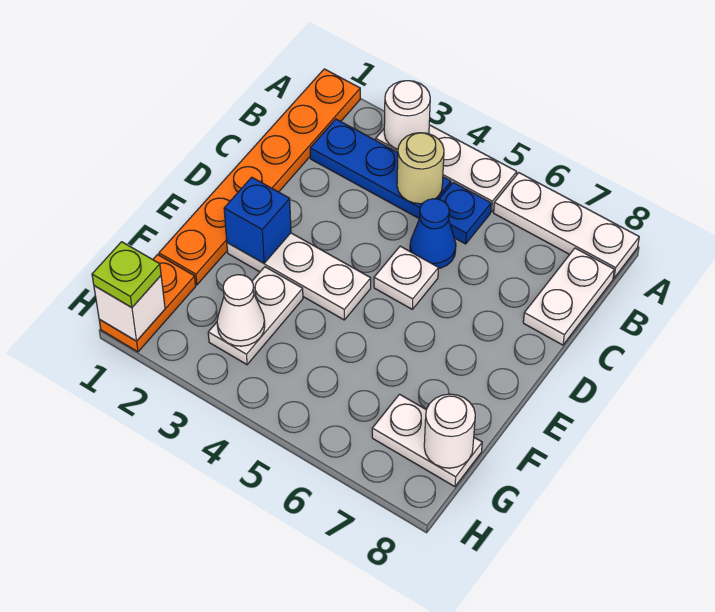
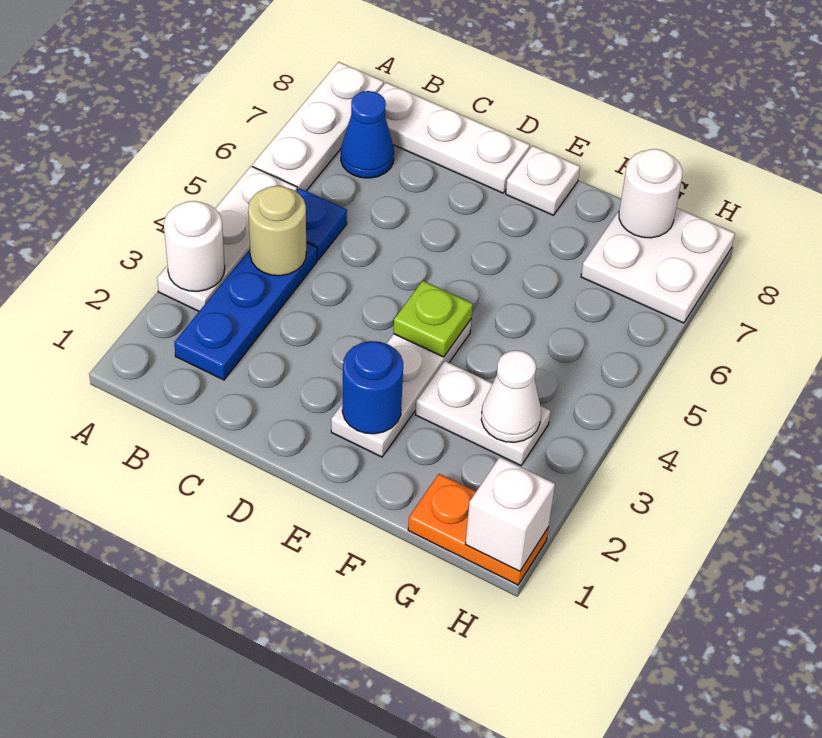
orange plate A1:F1 level 1 -> none
white plate B8:C8 level 1 -> white plate B8:D8 level 1
blue cone C5 level 1 -> blue cone B7 level 1
white plate D5 level 1 -> white plate E8 level 1
blue brick E2 level 2 -> blue round brick E2 level 2
white plate G7:G8 level 1 -> white plate G7:H8 level 1
lime plate H1 level 3 -> lime plate E4 level 2

